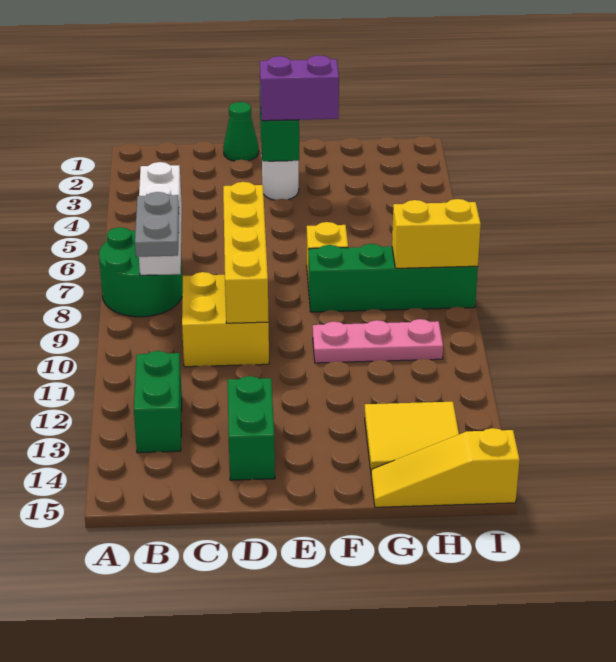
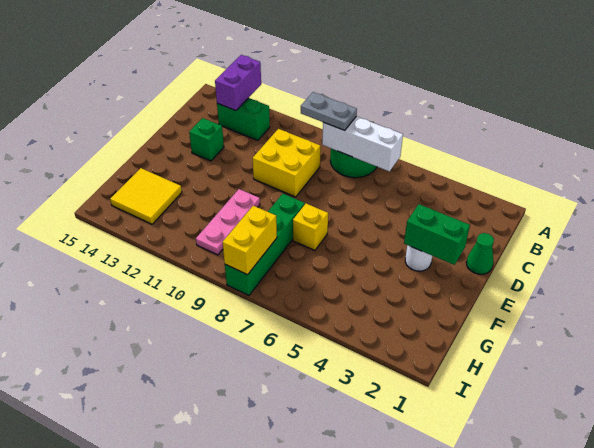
yellow brick D7:D10 level 2 -> none
green brick D13:D14 level 1 -> green brick D13 level 1
purple brick E3:F3 level 3 -> purple brick A13:B13 level 2
yellow slope G15:I15 level 1 top I -> none

